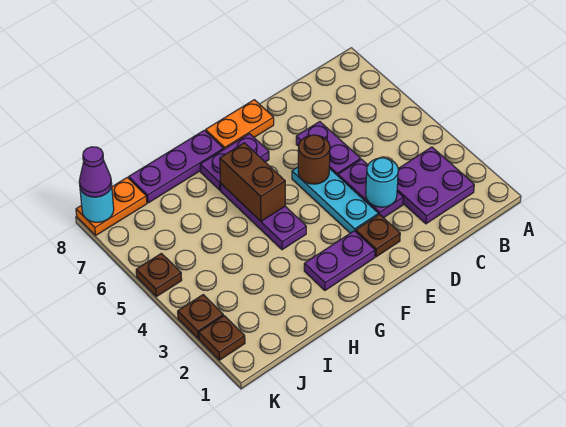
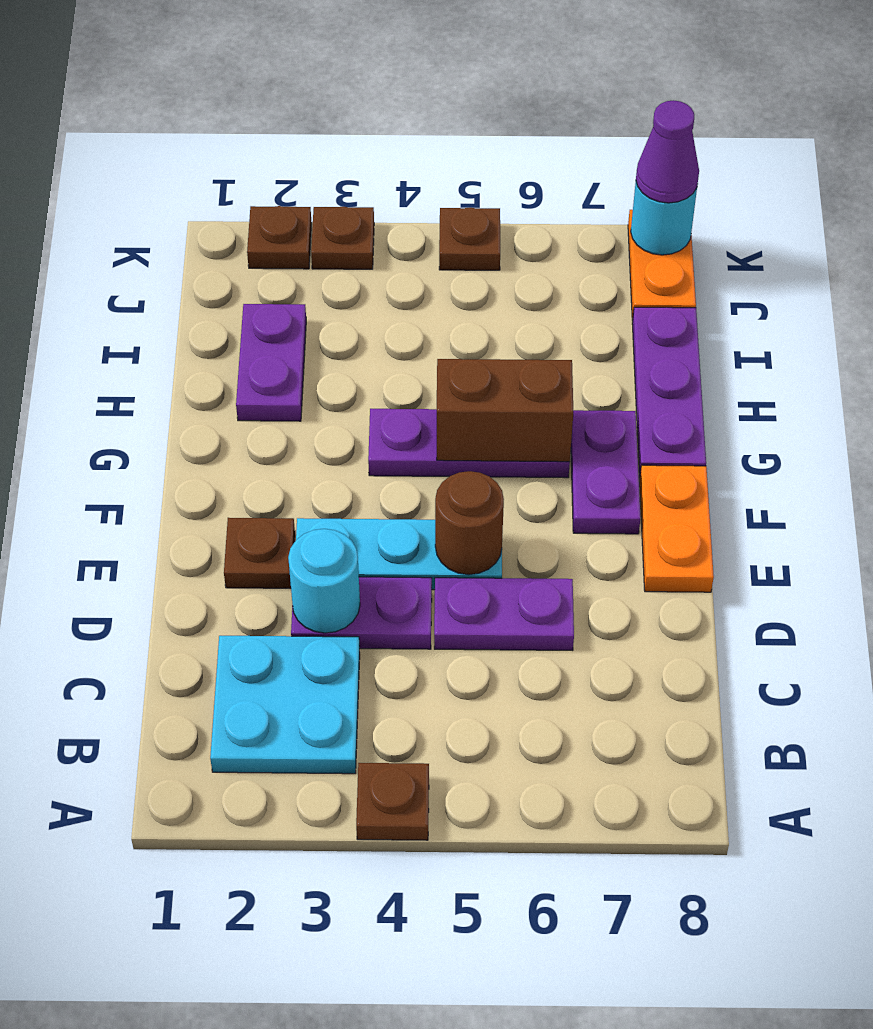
none -> brown plate A4 level 1
purple plate B2:C3 level 1 -> cyan plate B2:C3 level 1
purple plate F2:G2 level 1 -> purple plate H2:I2 level 1

